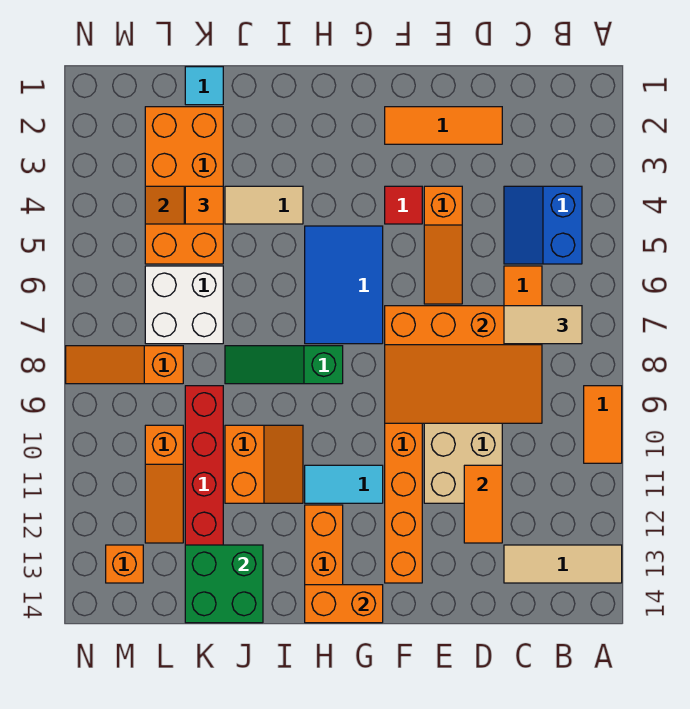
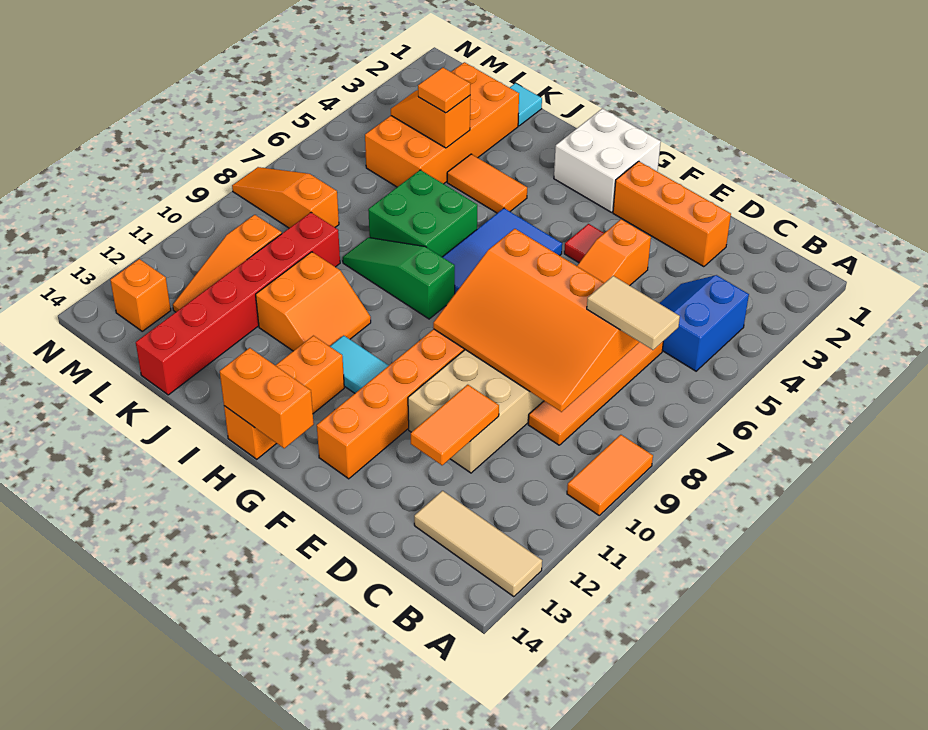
orange tile D2:F2 level 1 -> orange brick D2:F2 level 1
tan tile I4:J4 level 1 -> orange tile I4:J4 level 1
green brick J13:K14 level 2 -> green brick I6:J7 level 1
white brick K6:L7 level 1 -> white brick G1:H2 level 1

